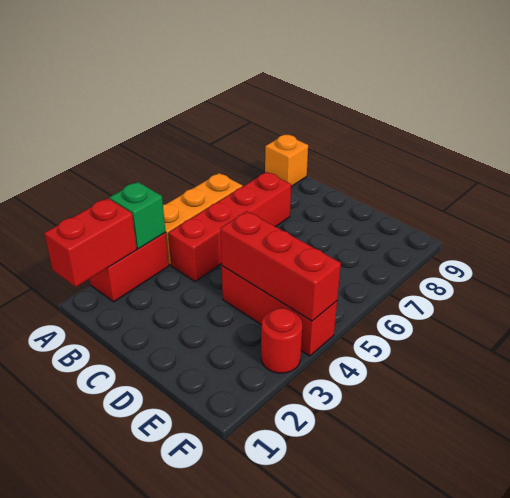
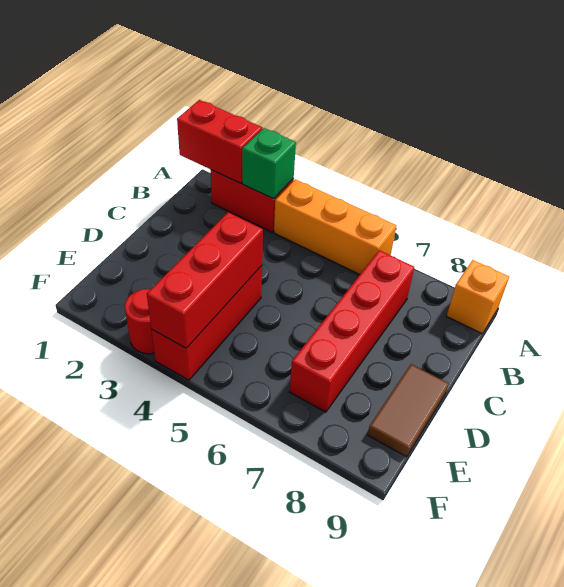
red brick B4:B7 level 1 -> red brick B7:E7 level 1
none -> brown tile D9:E9 level 1

